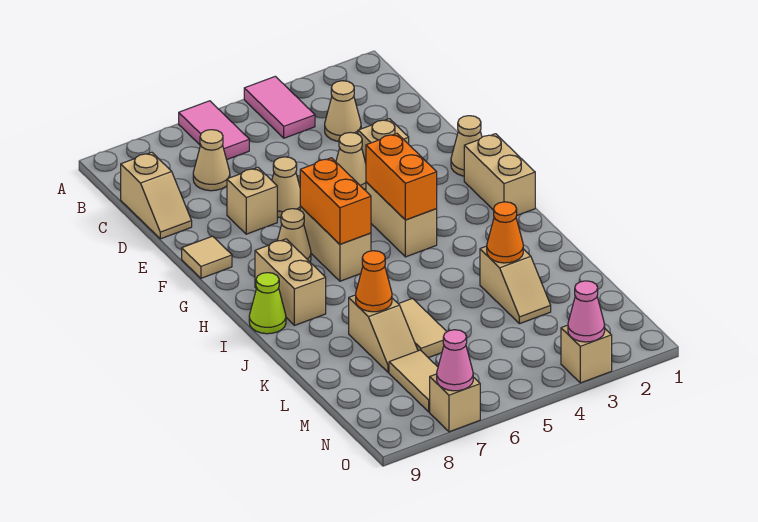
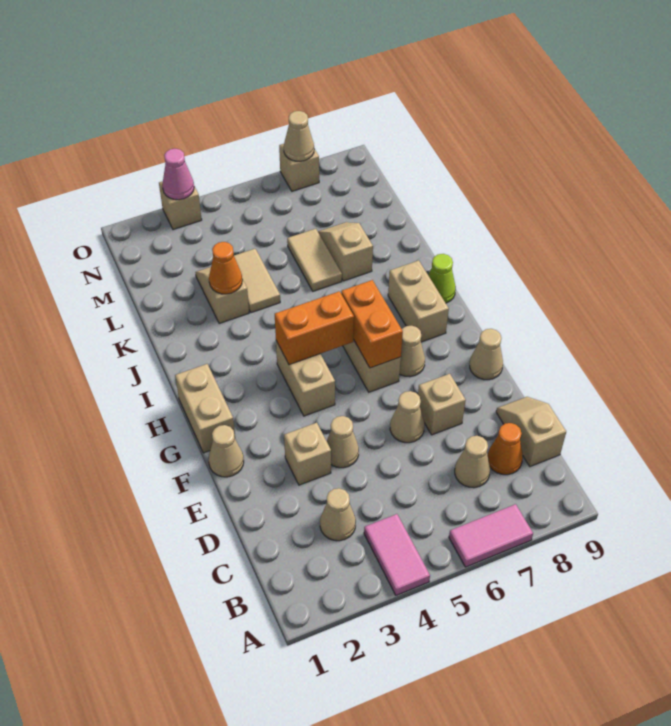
pink tile A6:B6 level 1 -> pink tile A6:A7 level 1
tan tile F9 level 1 -> tan cone F9 level 1
orange brick G4:H4 level 2 -> orange brick H4:H5 level 2
orange cone K7 level 2 -> orange cone C8 level 1
tan tile M7:N7 level 1 -> tan tile K4:L4 level 1
pink cone O7 level 2 -> tan cone O7 level 2

